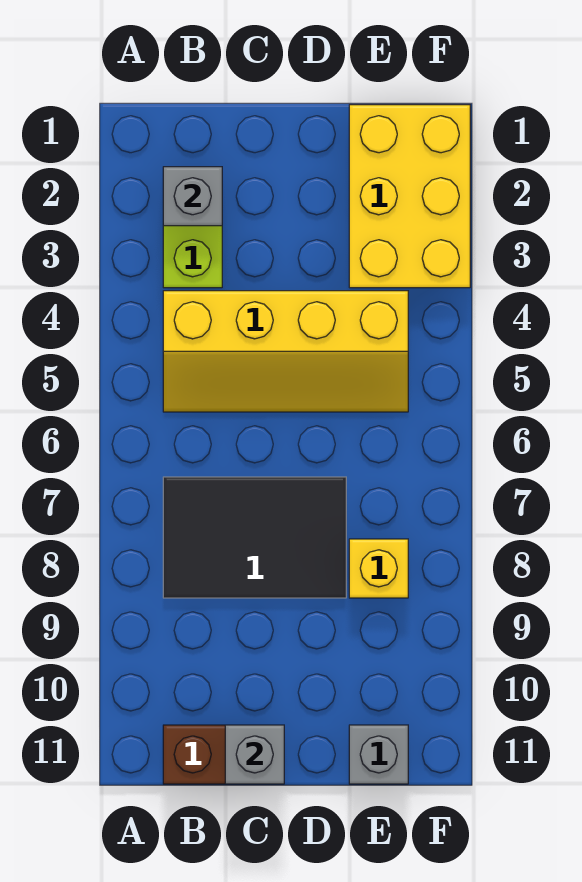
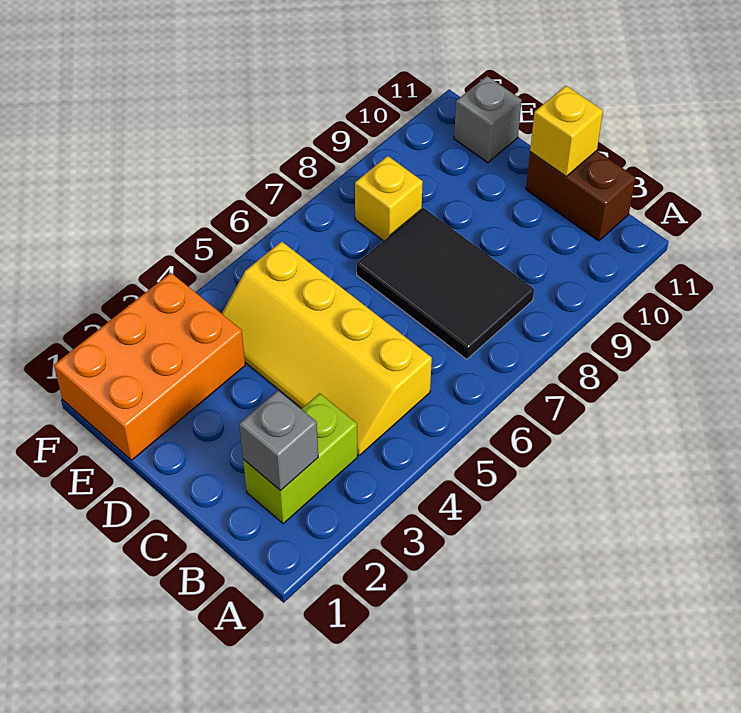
yellow slope B4:E5 level 1 top 4 -> yellow slope B4:E5 level 1 top 5
grey brick C11 level 2 -> yellow brick C11 level 2
yellow brick E1:F3 level 1 -> orange brick E1:F3 level 1

